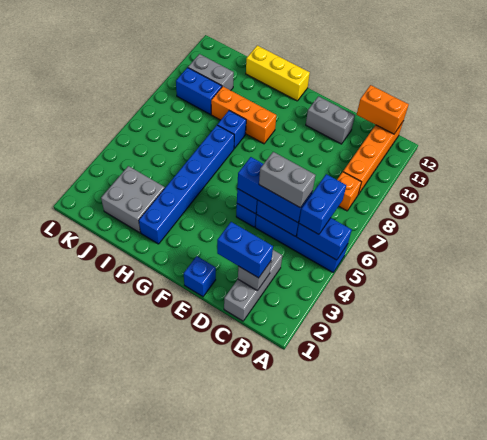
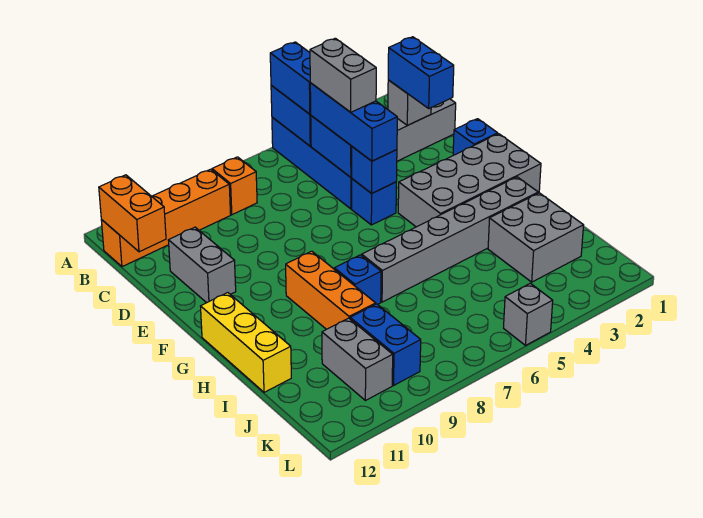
blue brick B5:B6 level 3 -> blue brick A5:B5 level 3
none -> grey brick F1:G4 level 1
blue brick H2:H7 level 1 -> grey brick H2:H7 level 1
none -> grey brick L5 level 1

